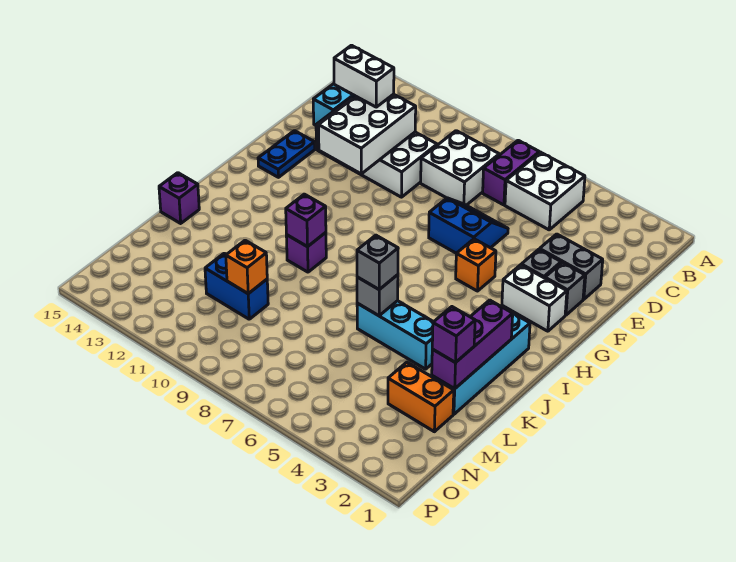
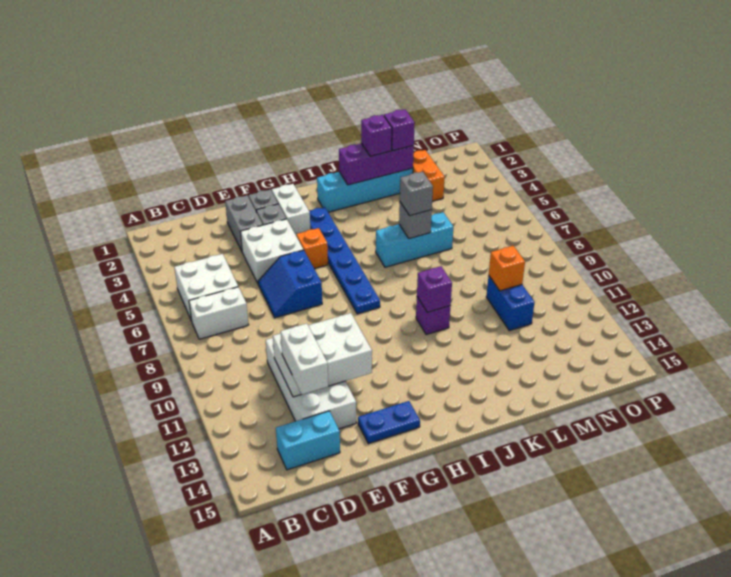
purple brick B7:C7 level 1 -> white brick B7:C7 level 1
white brick C8:D9 level 1 -> white brick E4:F5 level 1
none -> blue plate H3:H8 level 1
cyan brick K4:K6 level 1 -> cyan brick J6:L6 level 1
purple brick K15 level 1 -> purple brick K2 level 3

